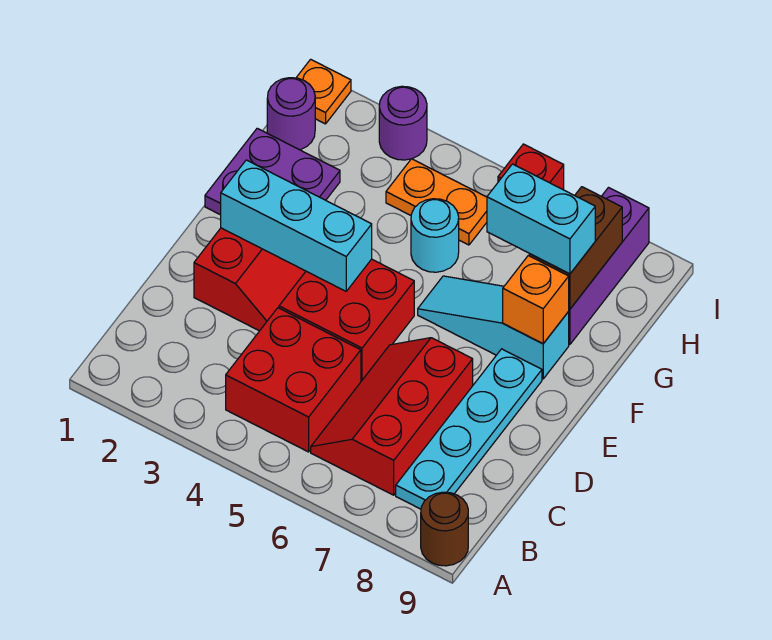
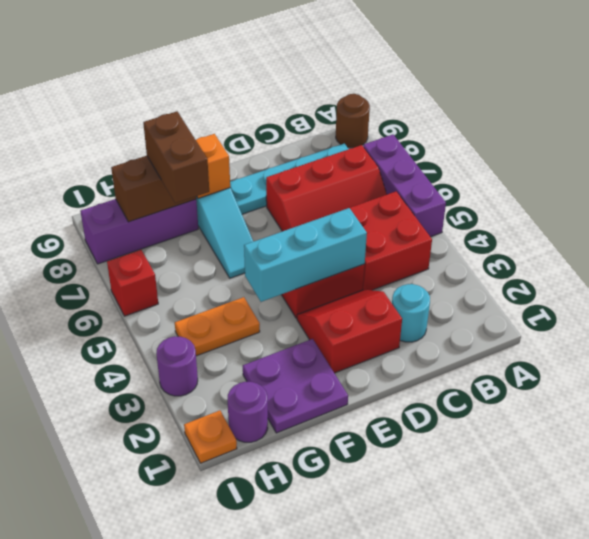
none -> purple brick A5:A7 level 1
cyan brick E2:E4 level 2 -> cyan brick D4:F4 level 2
cyan round brick G5 level 1 -> cyan round brick C2 level 1
cyan brick G7:G8 level 3 -> brown brick G7:G8 level 3
orange plate H4:H5 level 1 -> orange plate G4:H4 level 1

